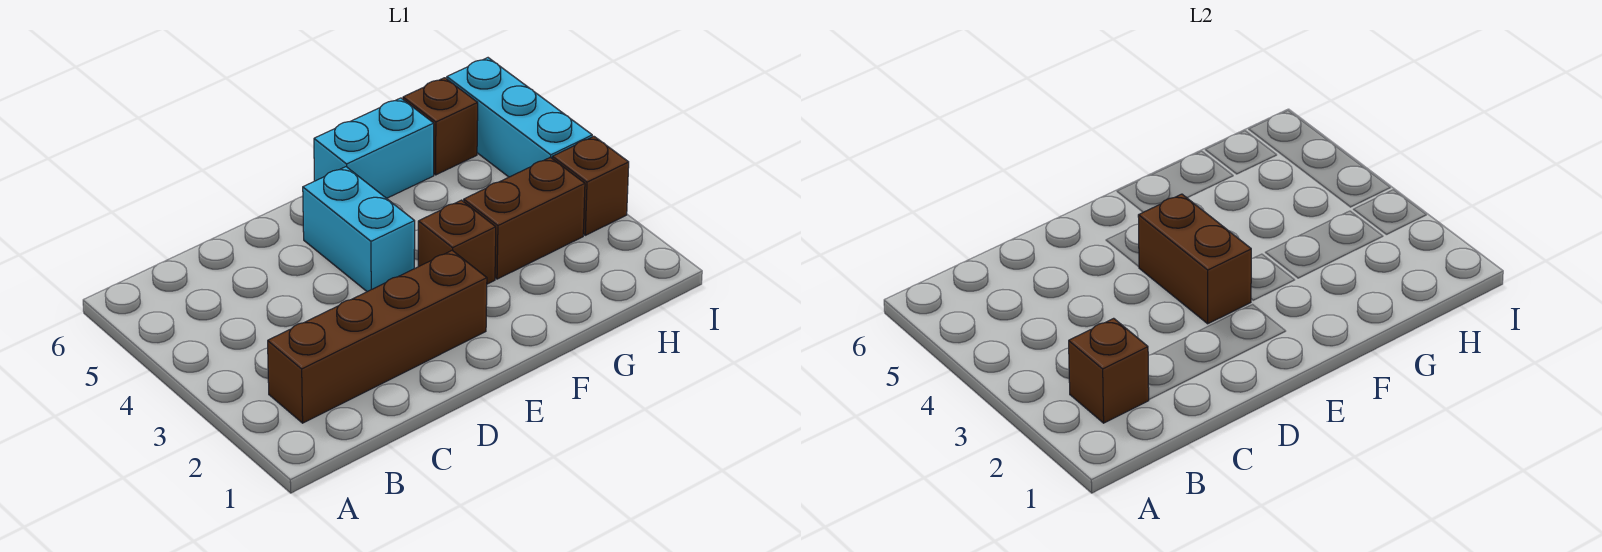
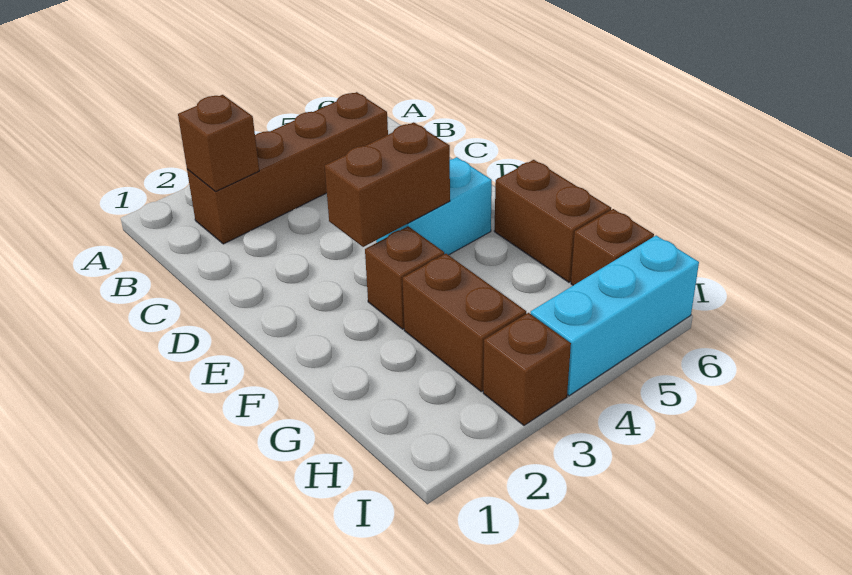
brown brick B2:E2 level 1 -> brown brick B2:B5 level 1
cyan brick F6:G6 level 1 -> brown brick F6:G6 level 1

